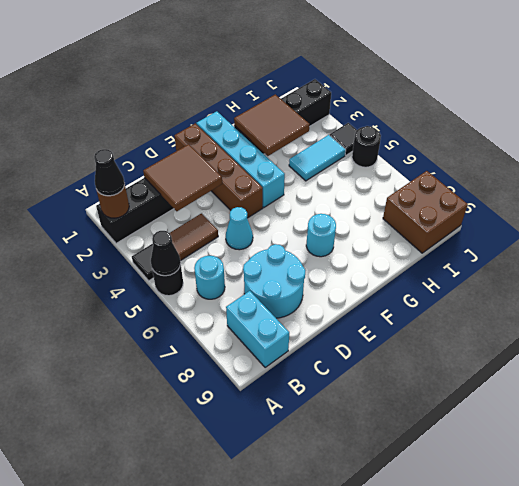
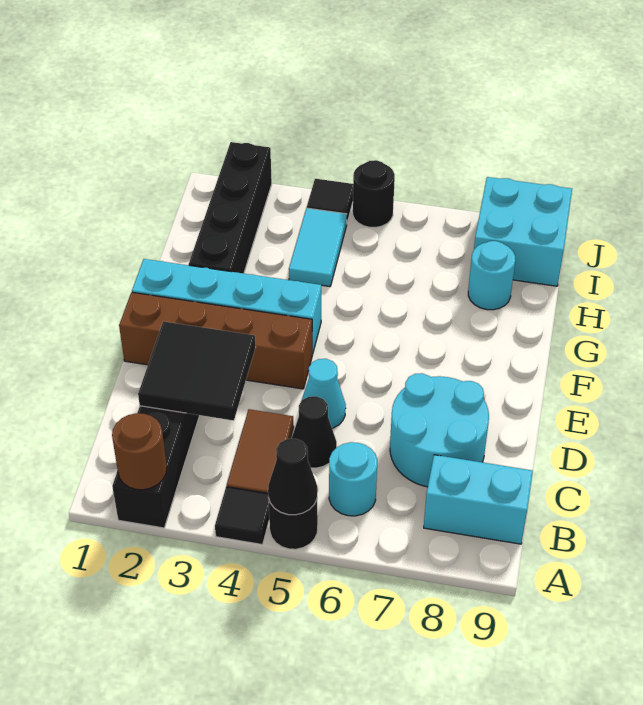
black cone A2 level 3 -> black cone C5 level 1
brown tile C2:D3 level 2 -> black tile C2:D3 level 2
cyan round brick F7 level 1 -> cyan round brick H8 level 1
brown tile G2:H3 level 2 -> none
brown brick I8:J9 level 1 -> cyan brick I8:J9 level 1

